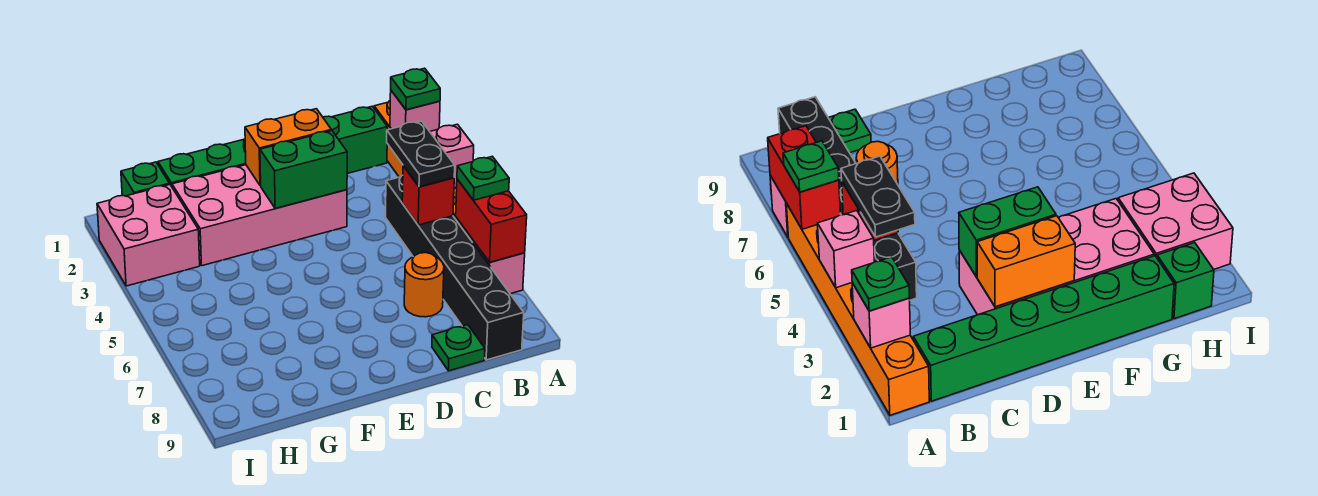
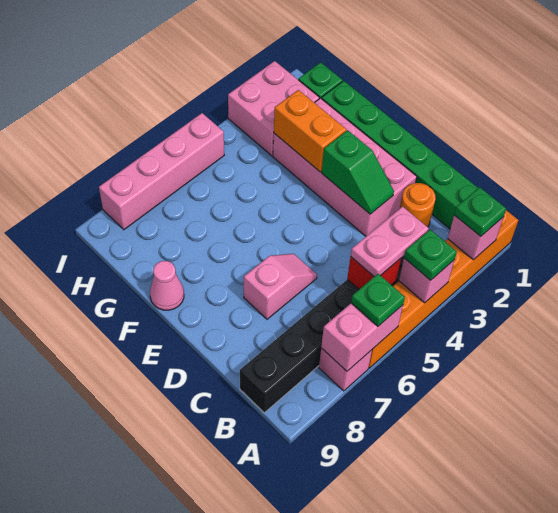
red brick A6:A7 level 2 -> pink brick A6:A7 level 2
black plate B4:B5 level 3 -> pink plate B4:B5 level 3
orange round brick C7 level 1 -> orange round brick C2 level 1
green plate C9 level 1 -> green plate A4 level 3
orange brick D2:E2 level 2 -> orange brick F3:G3 level 2
green brick D3:E3 level 2 -> green slope D3:E3 level 2 top E
none -> pink slope D6:D7 level 1 top 7
none -> pink cone F9 level 1
none -> pink brick I5:I8 level 1

